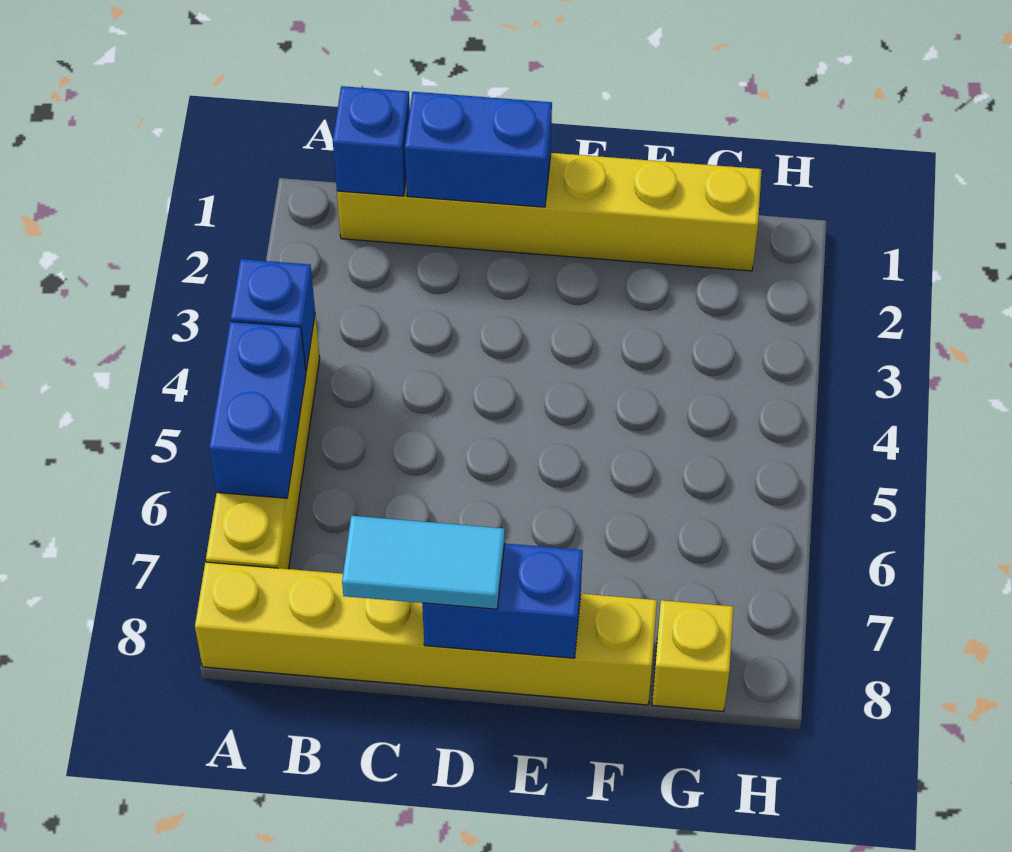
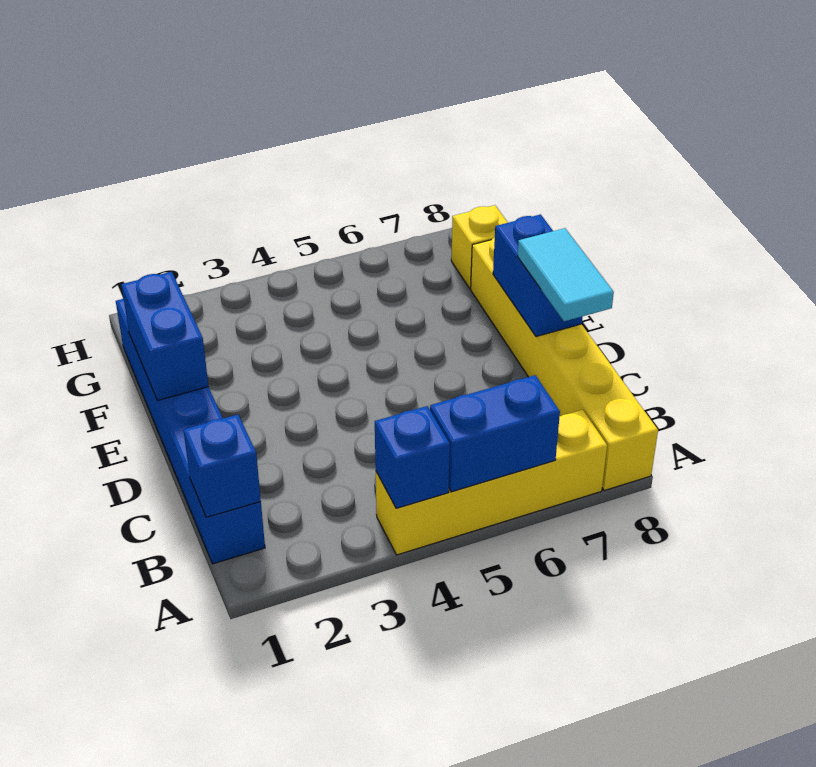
yellow brick B1:G1 level 1 -> blue brick B1:G1 level 1
blue brick C1:D1 level 2 -> blue brick E1:F1 level 2

